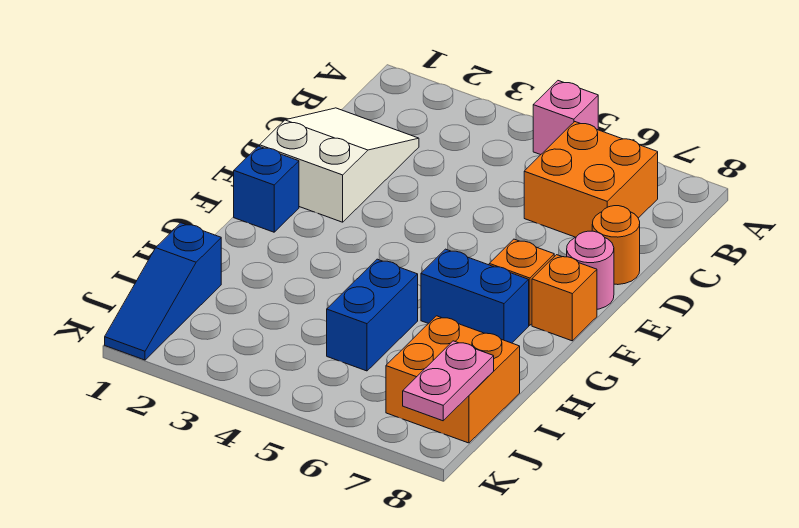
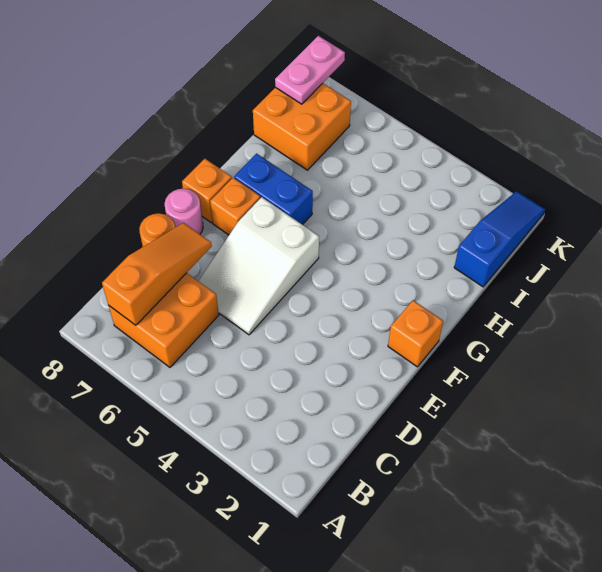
pink brick A5 level 1 -> none
none -> orange slope B7:D7 level 2 top B
white slope C1:E2 level 1 top E -> white slope D5:F6 level 1 top F
blue brick F1 level 1 -> orange brick F1 level 1
blue brick H5:I5 level 1 -> none

